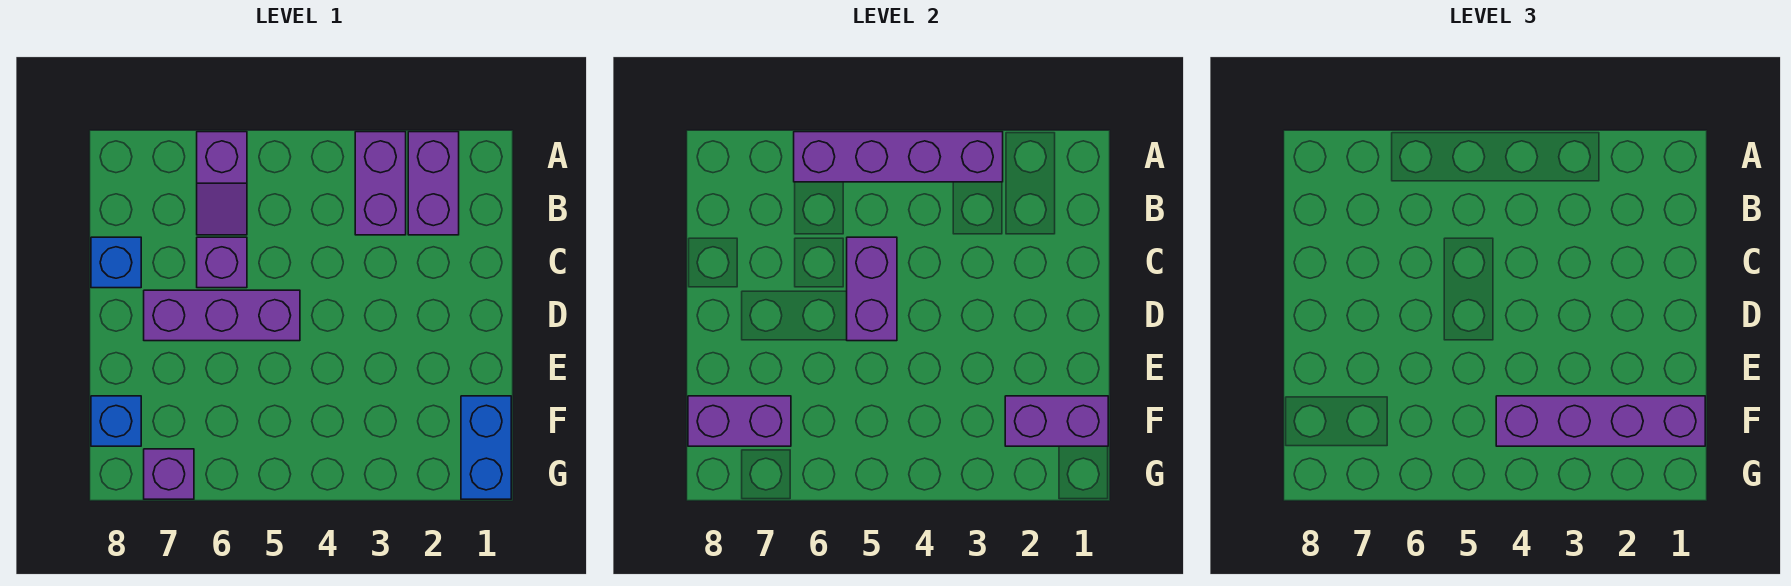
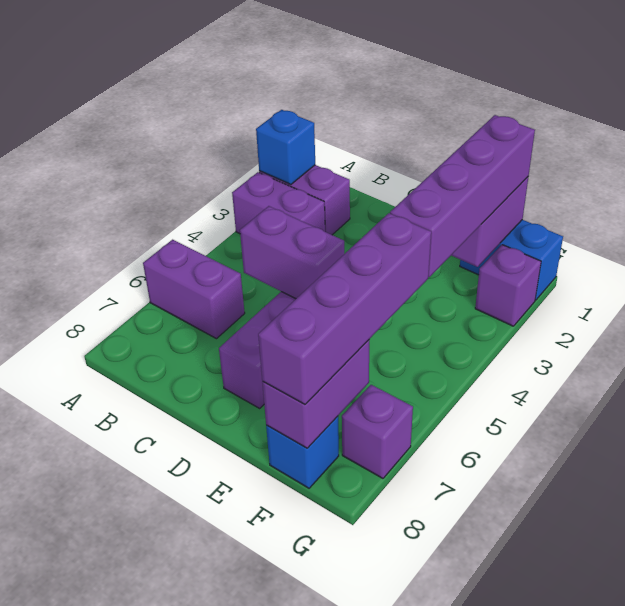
purple brick A3:A6 level 2 -> purple brick F5:F8 level 3
purple slope A6:B6 level 1 top A -> purple brick A6:B6 level 1
purple brick C6 level 1 -> purple brick G2 level 1
blue brick C8 level 1 -> blue brick A2 level 2

